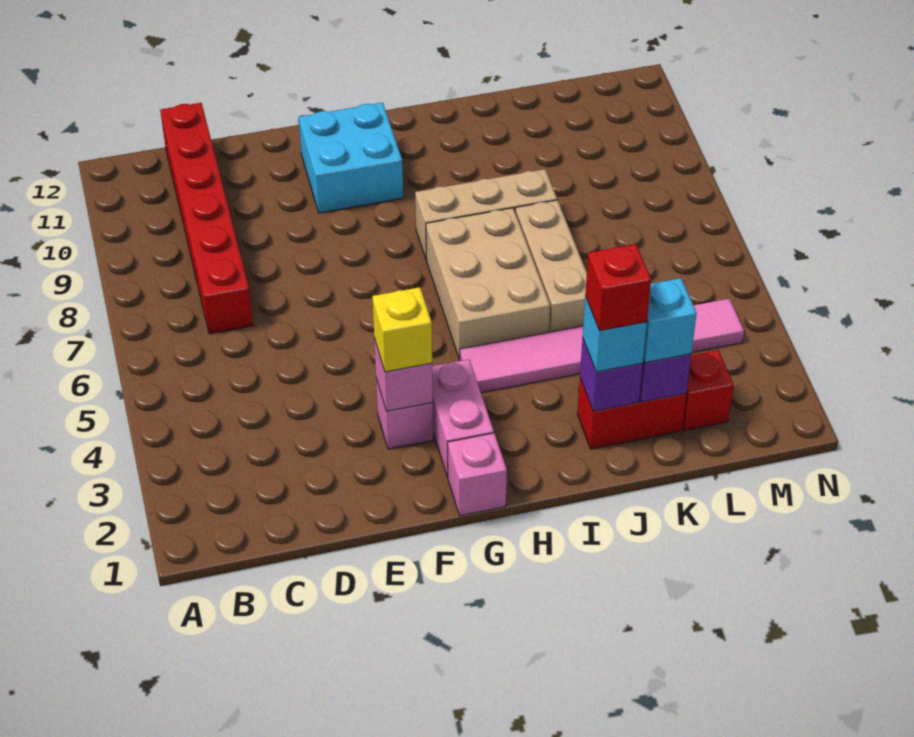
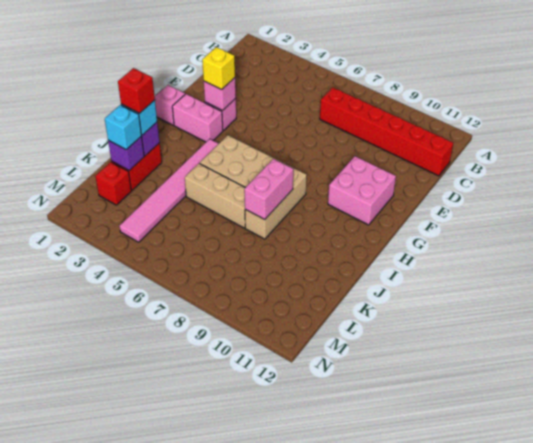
cyan brick F10:G11 level 1 -> pink brick F10:G11 level 1
none -> pink brick I8:J8 level 2

